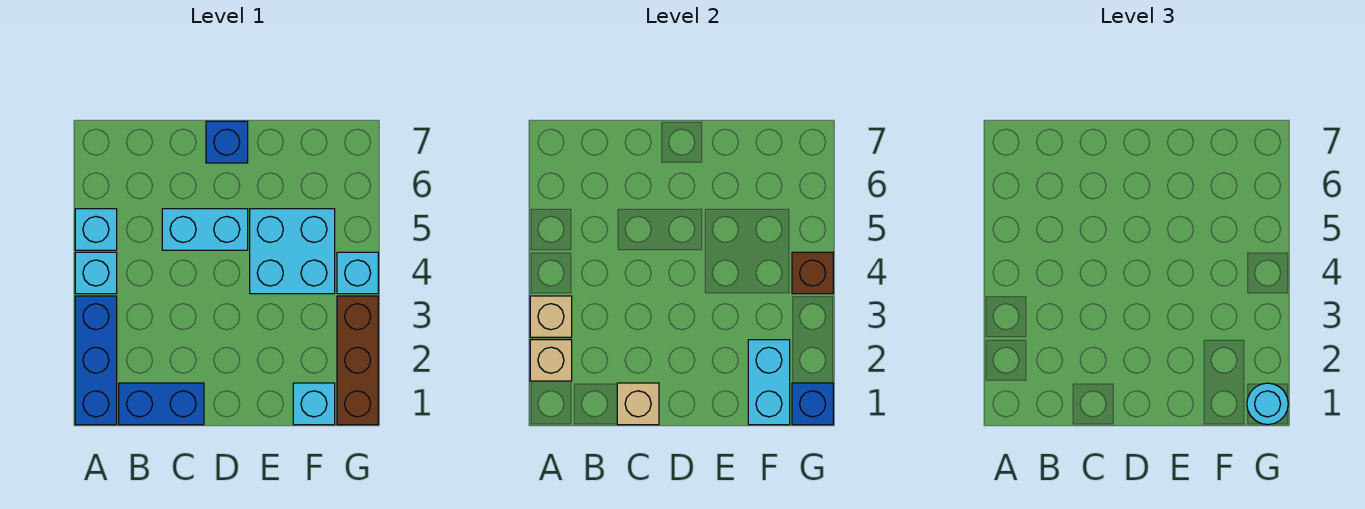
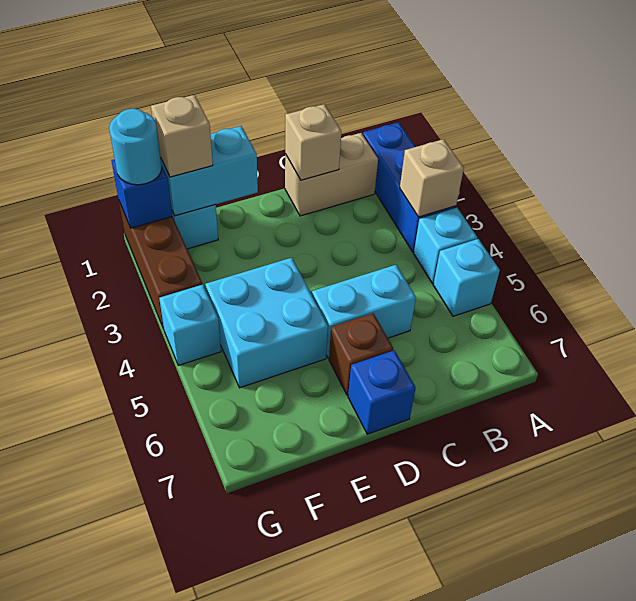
tan brick A2 level 2 -> tan brick F1 level 3
blue brick B1:C1 level 1 -> tan brick B1:C1 level 1
cyan brick F1:F2 level 2 -> cyan brick E1:F1 level 2
brown brick G4 level 2 -> brown brick D6 level 1

